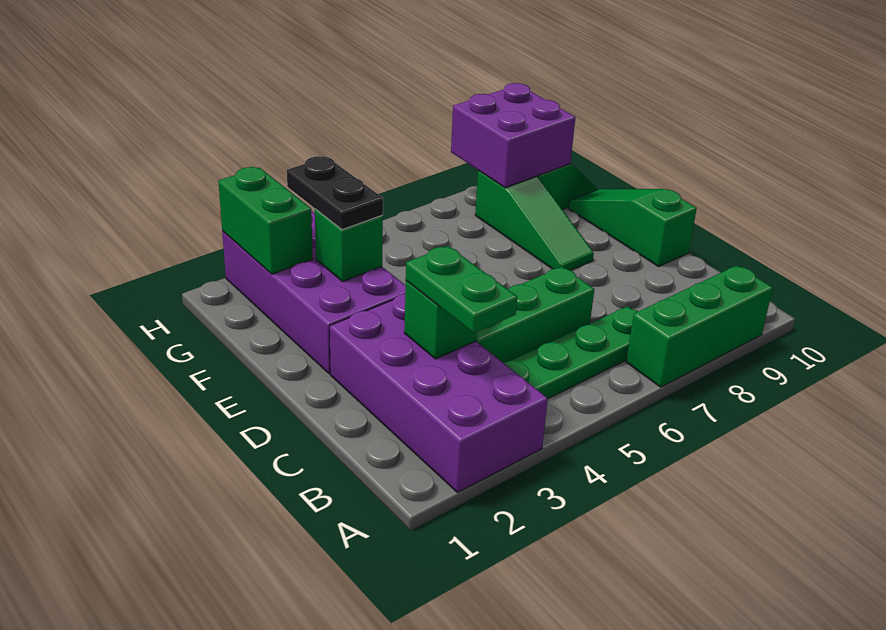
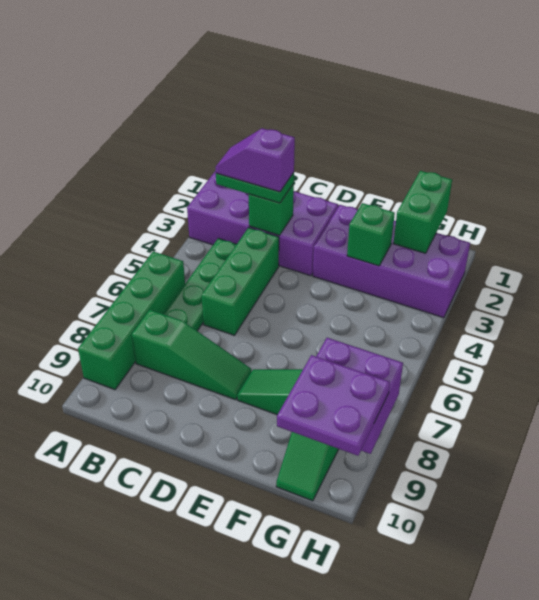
green brick A7:A9 level 1 -> green brick A6:A9 level 1
none -> purple slope B3:C3 level 4 top C
green slope D10:F10 level 1 top D -> green slope B8:D8 level 1 top B
black plate F3:G3 level 3 -> none
green brick G2:H2 level 2 -> green brick G1:G2 level 2
none -> purple plate G9:H10 level 3

